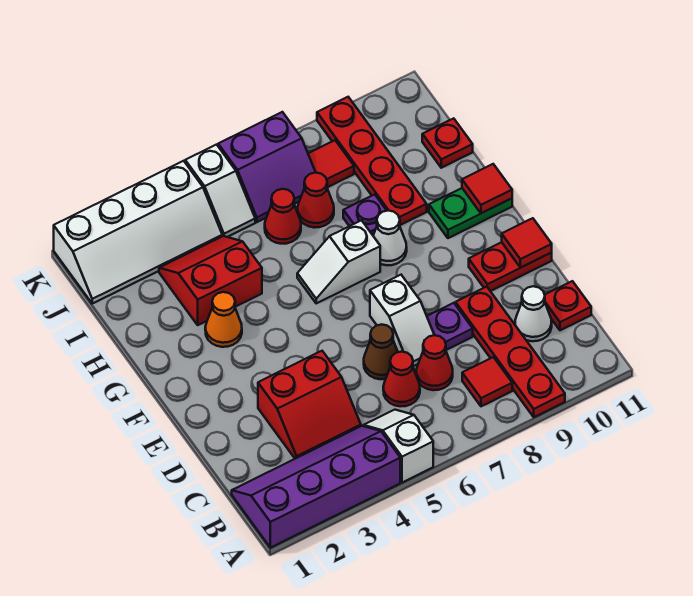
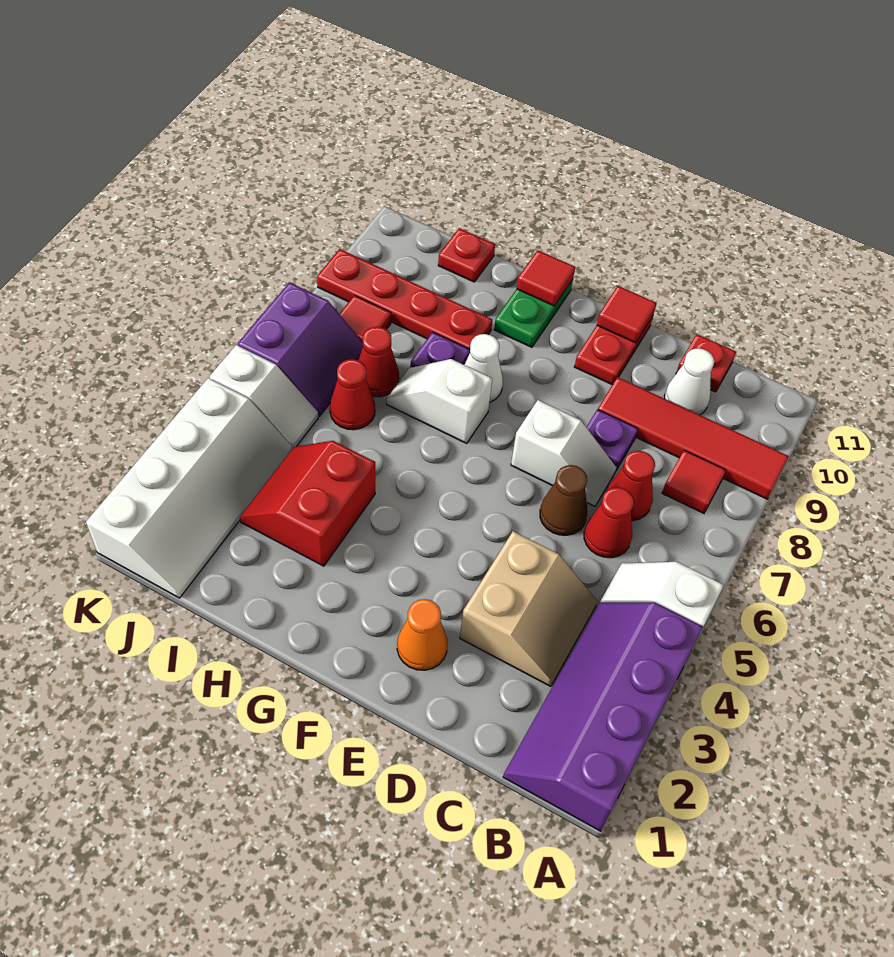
red plate A9:D9 level 1 -> red tile A9:D9 level 1
red slope C3:D4 level 1 top D -> tan slope C3:D4 level 1 top D
orange cone G3 level 1 -> orange cone E2 level 1
white slope G6:G7 level 1 top 7 -> white slope G7:H7 level 1 top G

